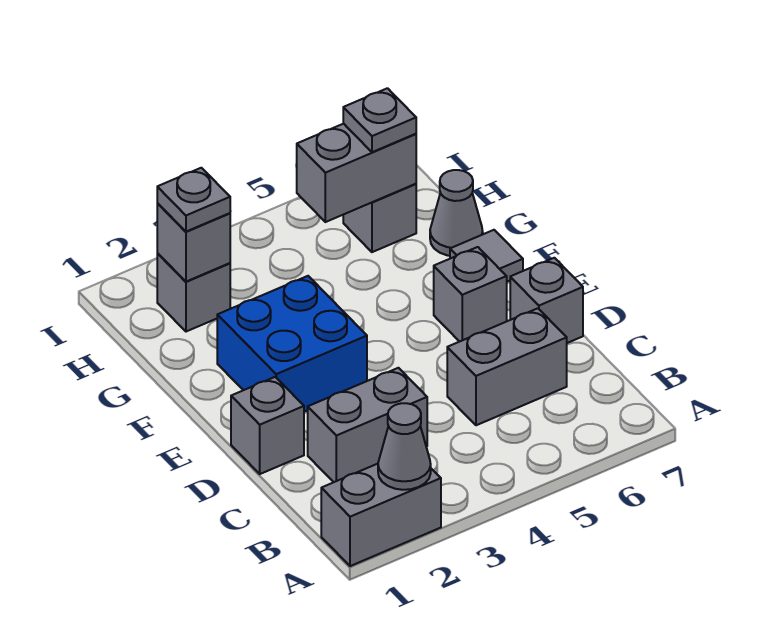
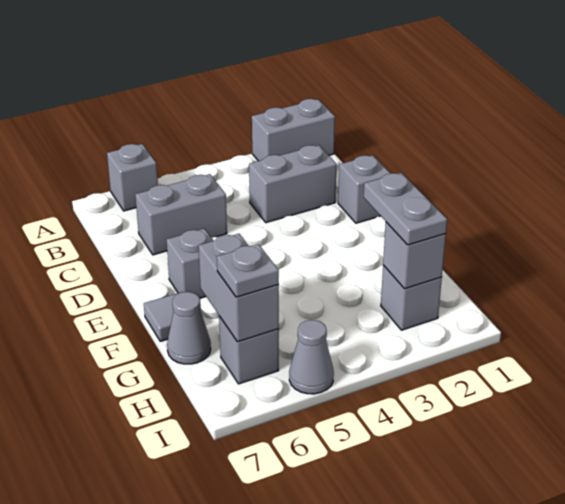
grey cone A2 level 2 -> grey cone I5 level 1
grey brick D7 level 1 -> grey brick A6 level 1
blue brick E2:F3 level 1 -> none
grey plate H2 level 3 -> grey plate G2:H2 level 3
grey brick H5:H6 level 2 -> grey brick G6:H6 level 2

